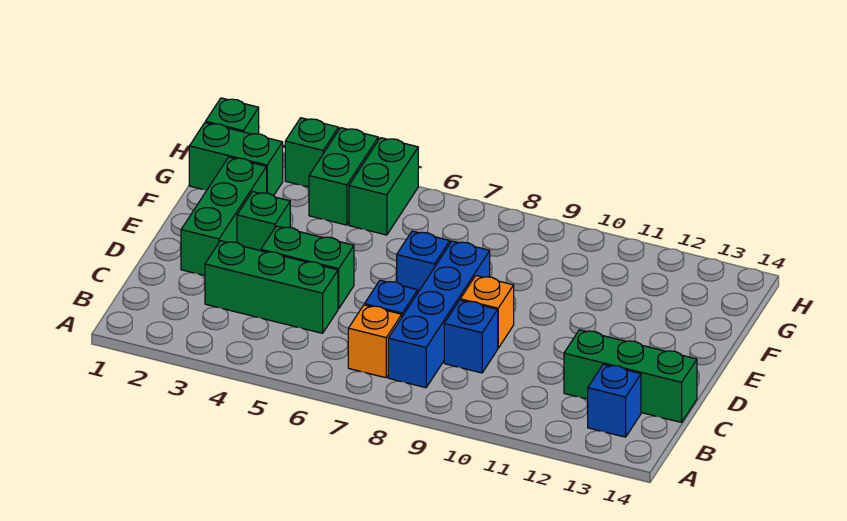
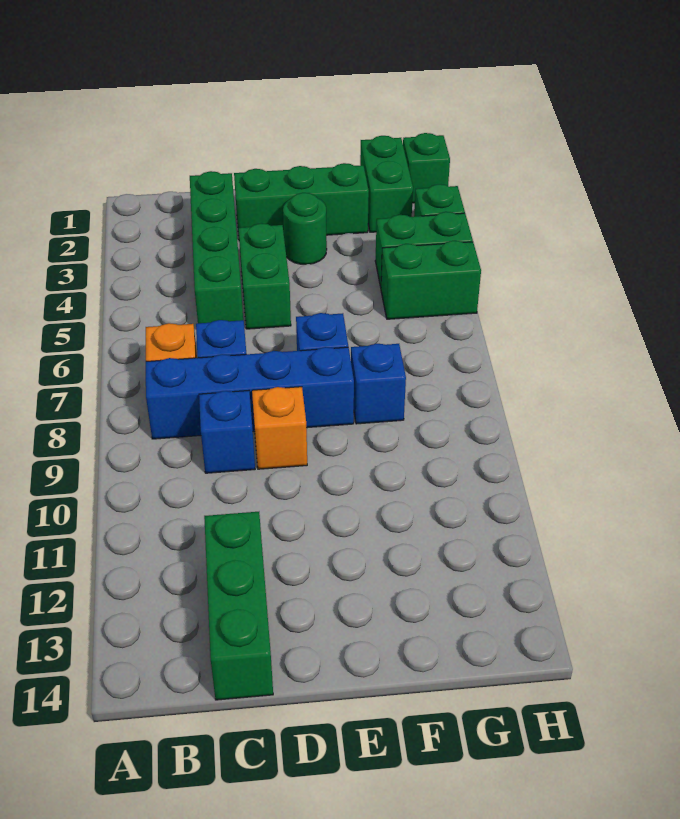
blue brick B13 level 1 -> blue brick F8 level 1
green brick C3:C5 level 1 -> green brick C2:C5 level 1
green brick E3 level 1 -> green round brick E3 level 1

